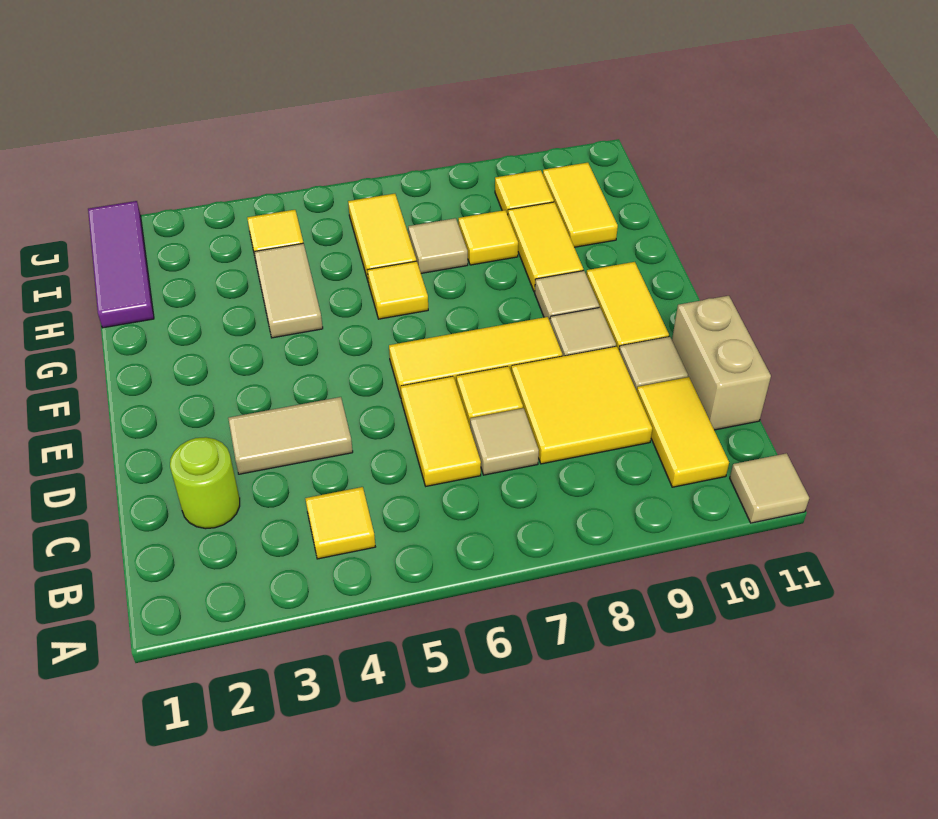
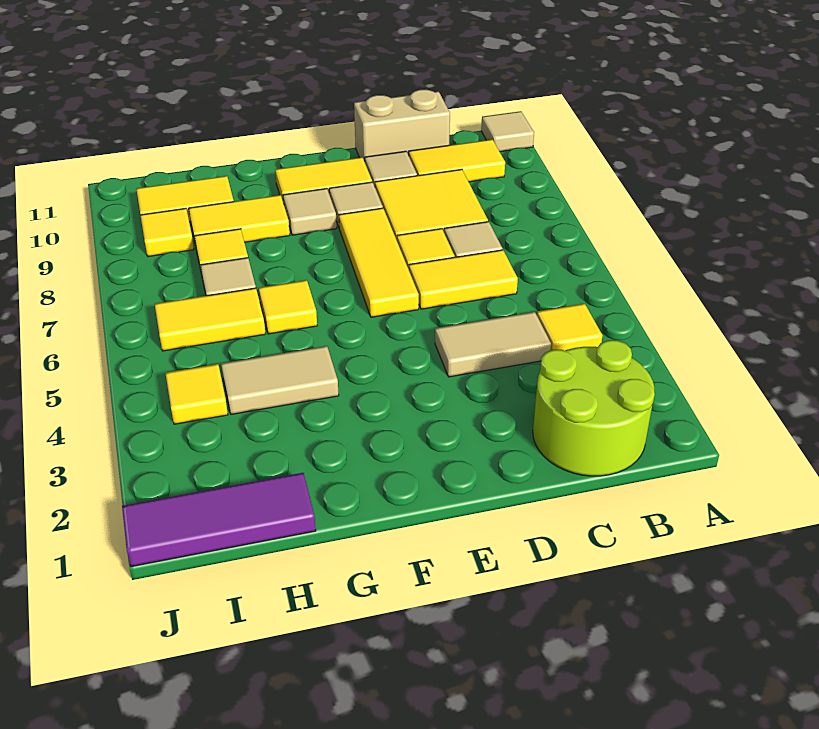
lime round brick C2 level 1 -> lime round brick B1:C2 level 1
tan tile D3:D4 level 1 -> tan tile C4:D4 level 1

